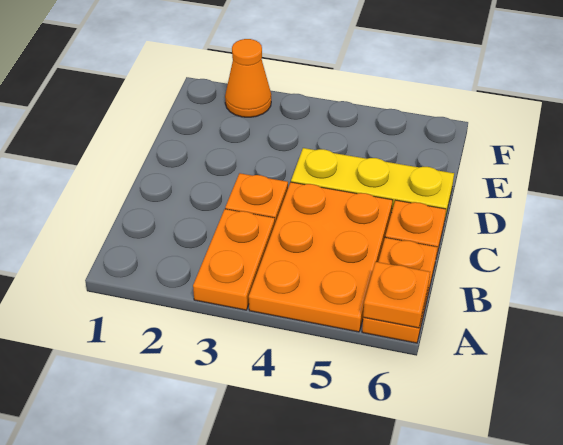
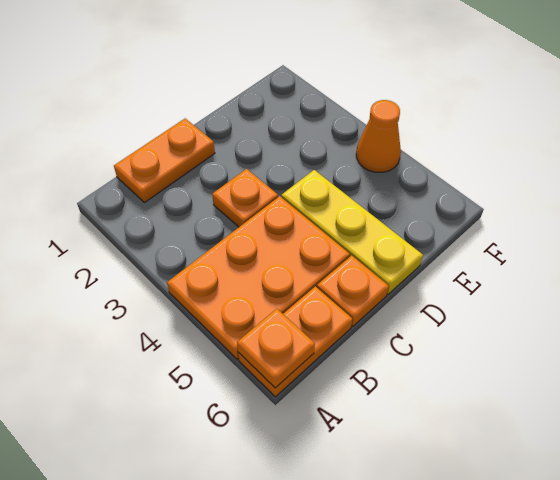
orange plate A3:B3 level 1 -> orange plate B1:C1 level 1
orange cone F2 level 1 -> orange cone F4 level 1

